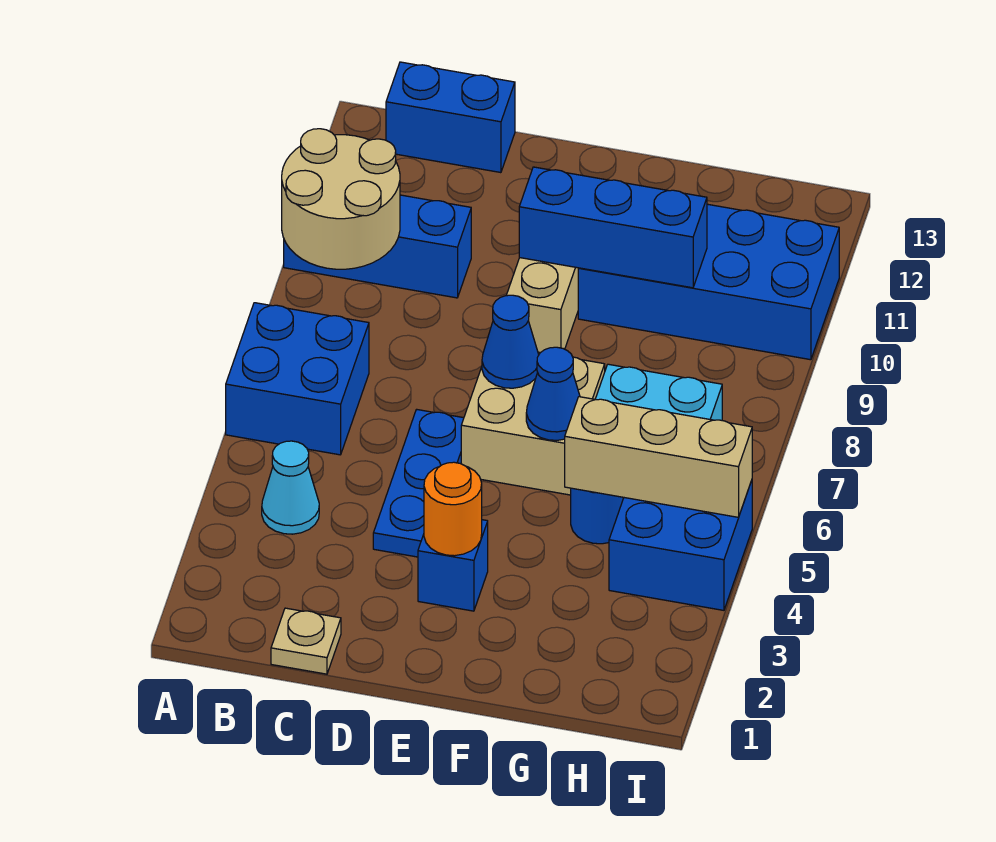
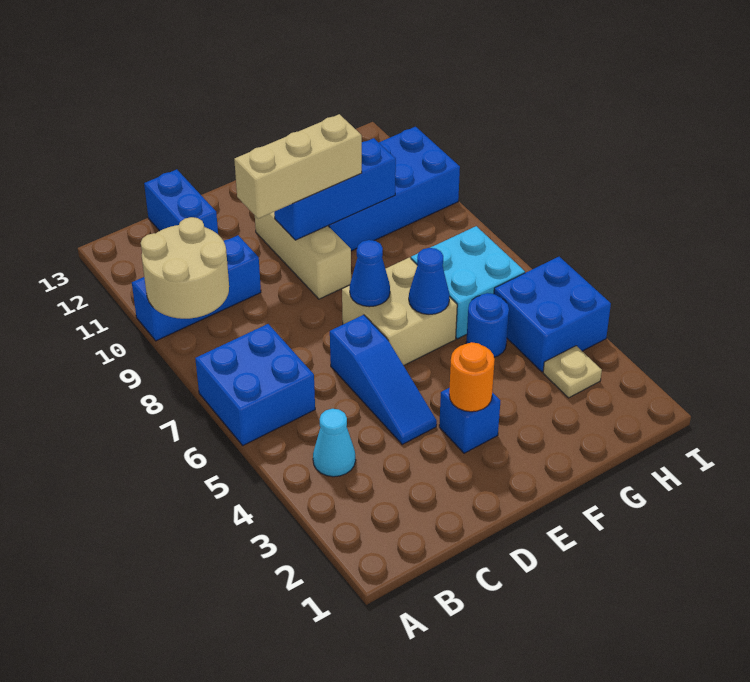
blue brick B13:C13 level 1 -> blue brick C12:C13 level 1
tan plate C1 level 1 -> tan plate H3 level 1
blue plate D4:D6 level 1 -> blue slope D4:D6 level 1 top 6
tan brick G5:I5 level 2 -> tan brick D10:F10 level 3

